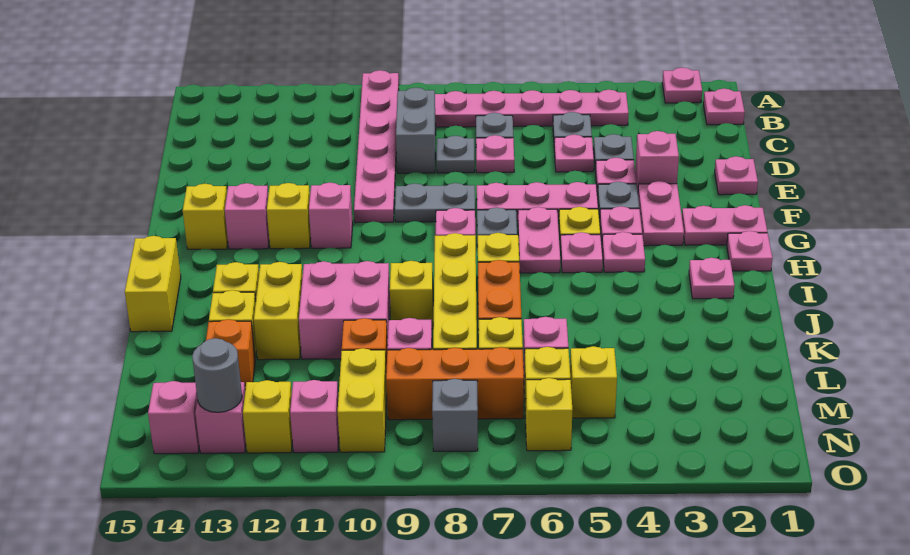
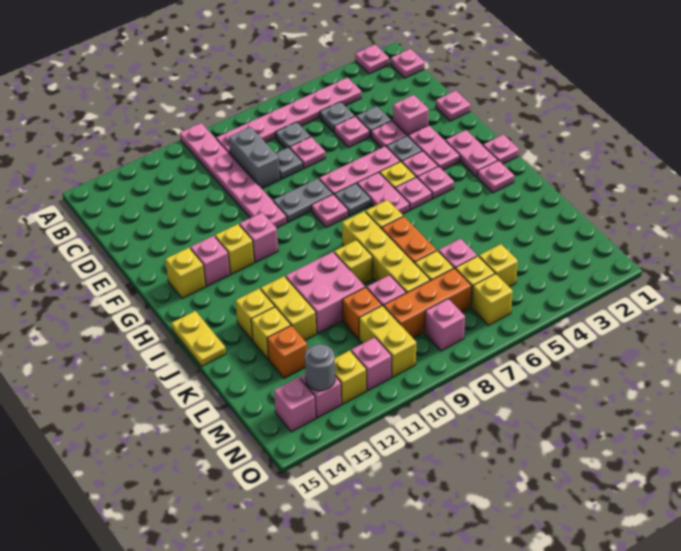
pink plate G1:G2 level 1 -> pink plate G2:H2 level 1
yellow brick I15:J15 level 1 -> yellow plate I15:J15 level 1
grey brick N8 level 1 -> pink brick N8 level 1

